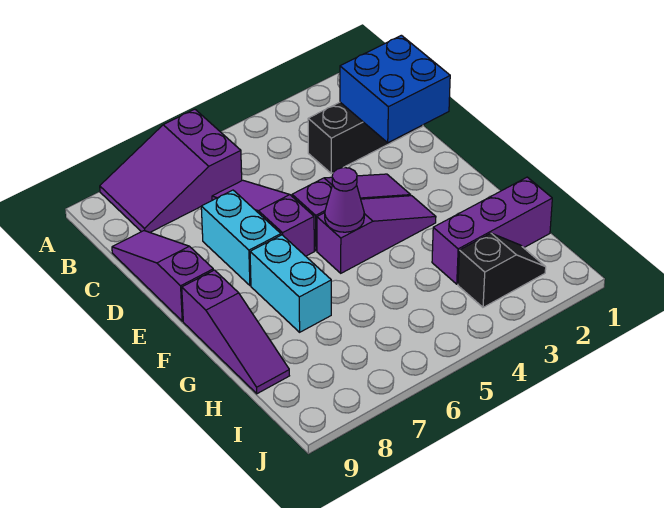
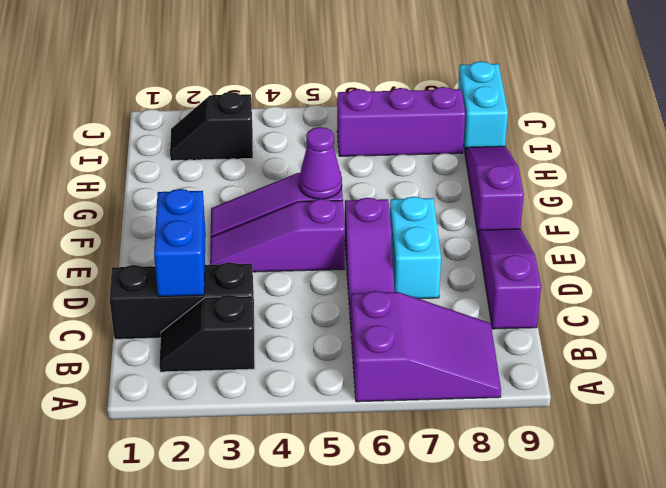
none -> black slope B2:B3 level 1 top 3
blue brick C1:D2 level 2 -> blue brick C2:D2 level 2
purple slope C9:E9 level 1 top E -> purple slope C9:E9 level 1 top C
cyan brick F7:G7 level 1 -> cyan brick I9:J9 level 1
purple brick H1:H3 level 1 -> purple brick I6:I8 level 1

